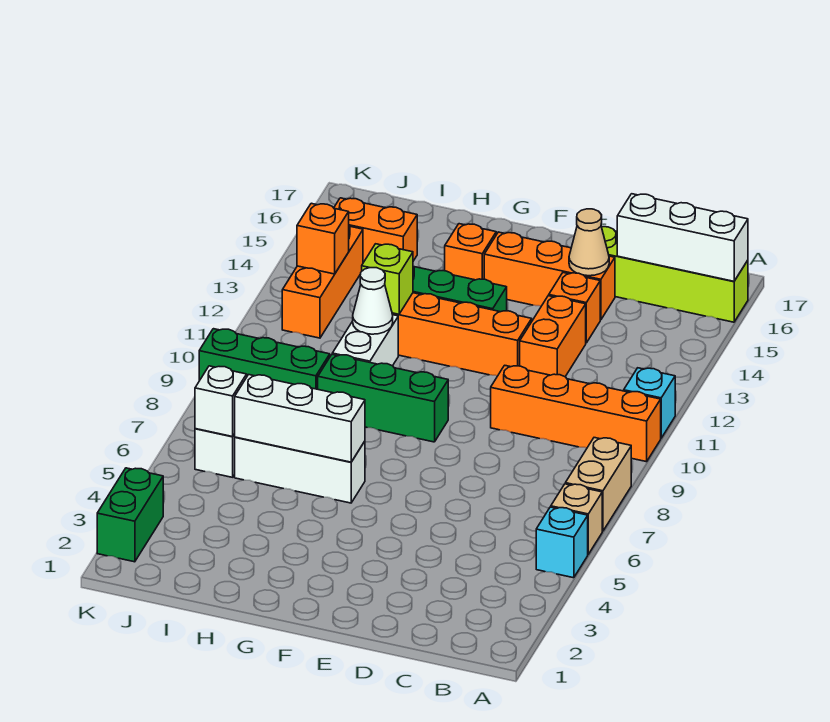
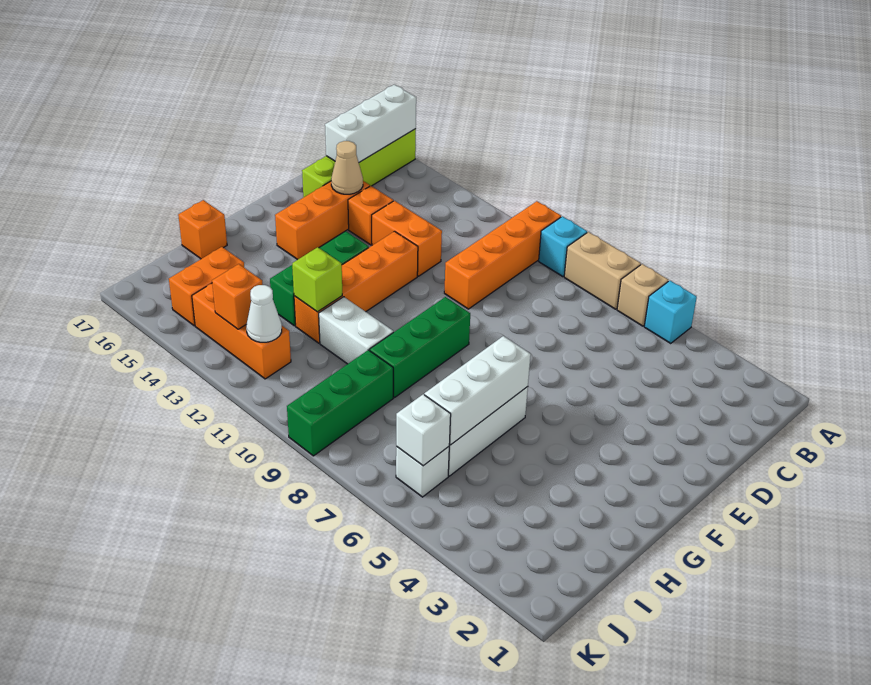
cyan brick A11 level 1 -> cyan brick A9 level 1
orange brick G15 level 1 -> orange brick H17 level 1
white cone H11 level 2 -> white cone J12 level 2
green brick K2:K3 level 1 -> none

